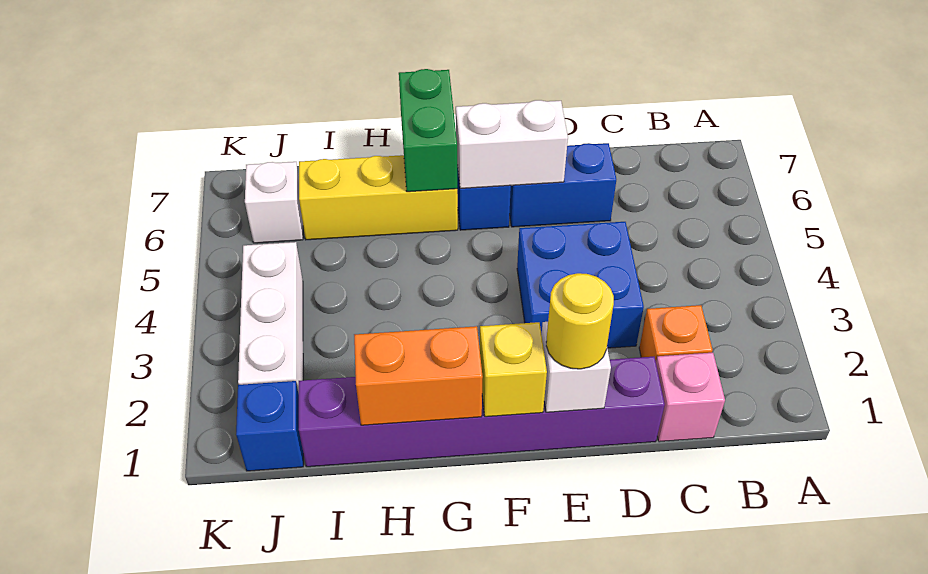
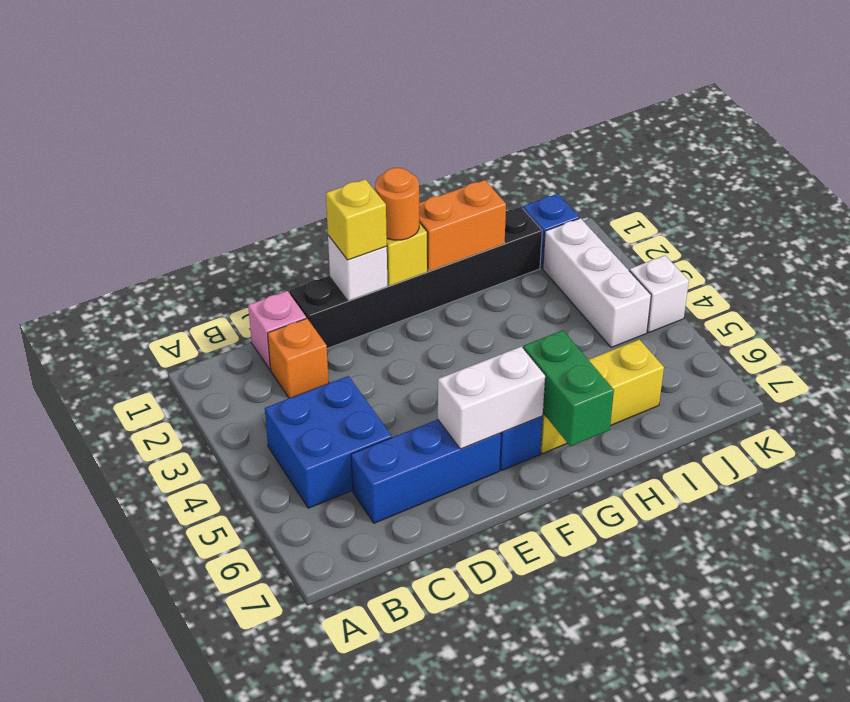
purple brick D1:I1 level 1 -> black brick D1:I1 level 1
blue brick D3:E4 level 1 -> blue brick B4:C5 level 1
blue brick D6:E6 level 1 -> blue brick C6:E6 level 1
yellow round brick E1 level 3 -> yellow brick E1 level 3
none -> orange round brick F1 level 3
white brick J6 level 1 -> white brick K4 level 1

